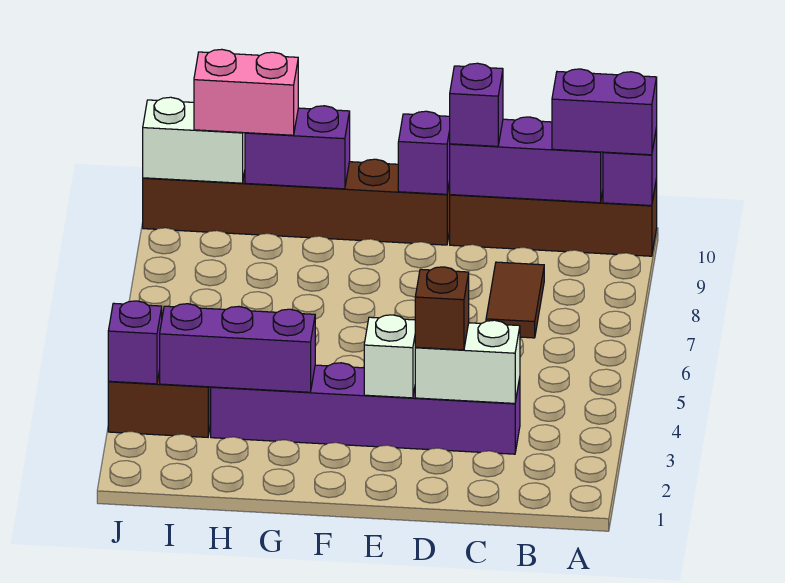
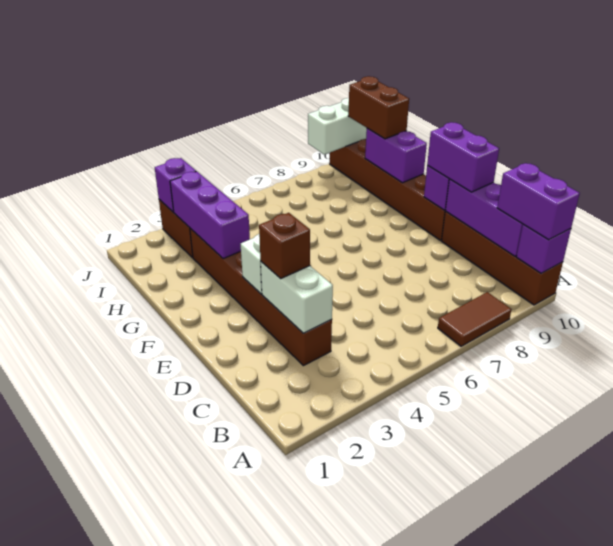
purple brick C3:H3 level 1 -> brown brick C3:H3 level 1
brown tile C7:C8 level 1 -> brown tile A7:A8 level 1
purple brick D10 level 3 -> purple brick D10:E10 level 3
pink brick H10:I10 level 3 -> brown brick H10:I10 level 3
white brick I10:J10 level 2 -> white brick J9:J10 level 2

